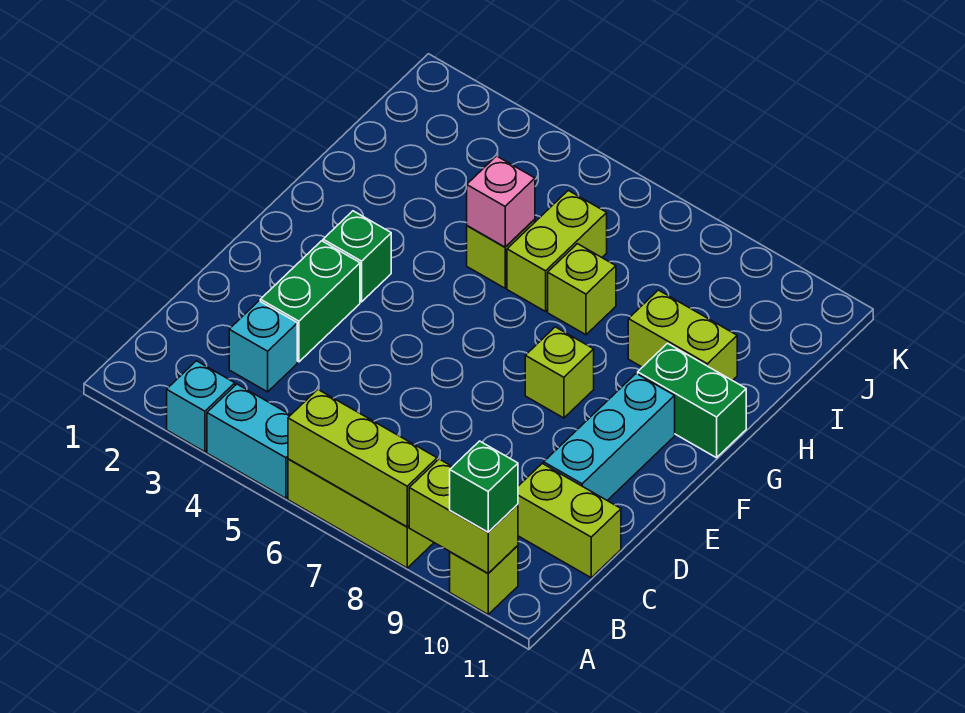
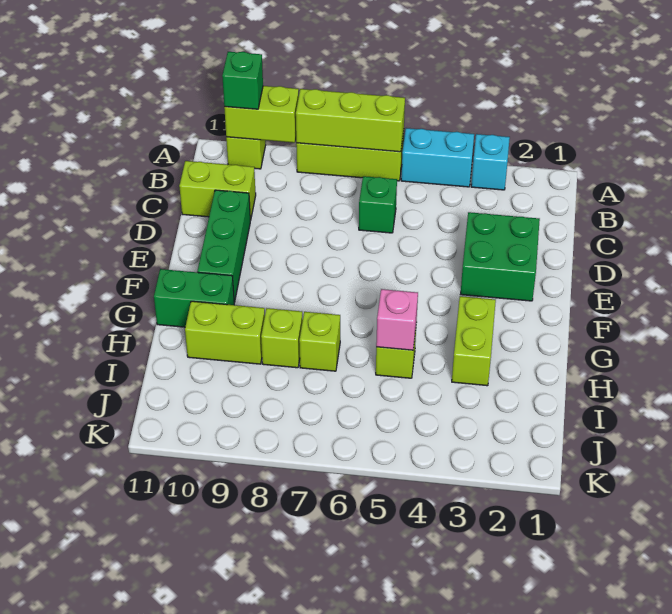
cyan brick C3 level 1 -> none
green brick D3:E3 level 1 -> green brick D2:E3 level 1
cyan brick D10:F10 level 1 -> green brick D10:F10 level 1
green brick F3 level 1 -> green brick C6 level 1
lime brick F8 level 1 -> lime brick H8 level 1
lime brick H6:I6 level 1 -> lime brick G3:H3 level 1

